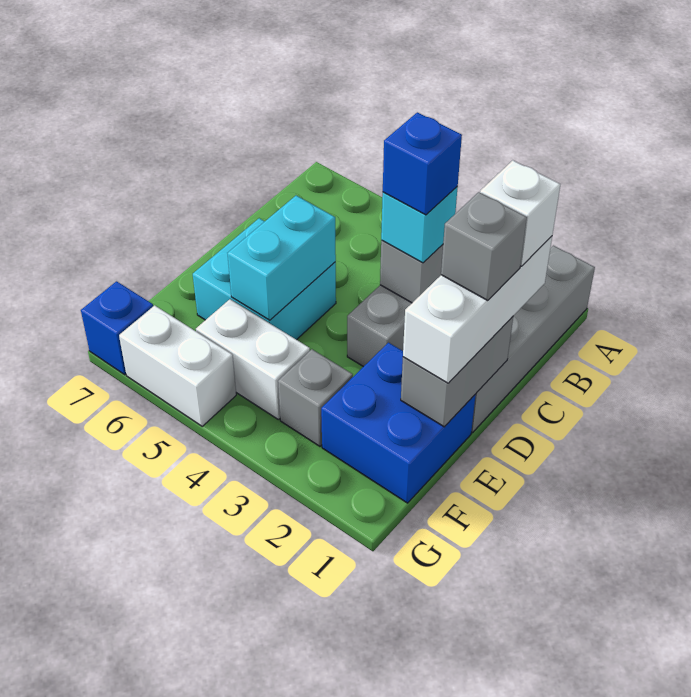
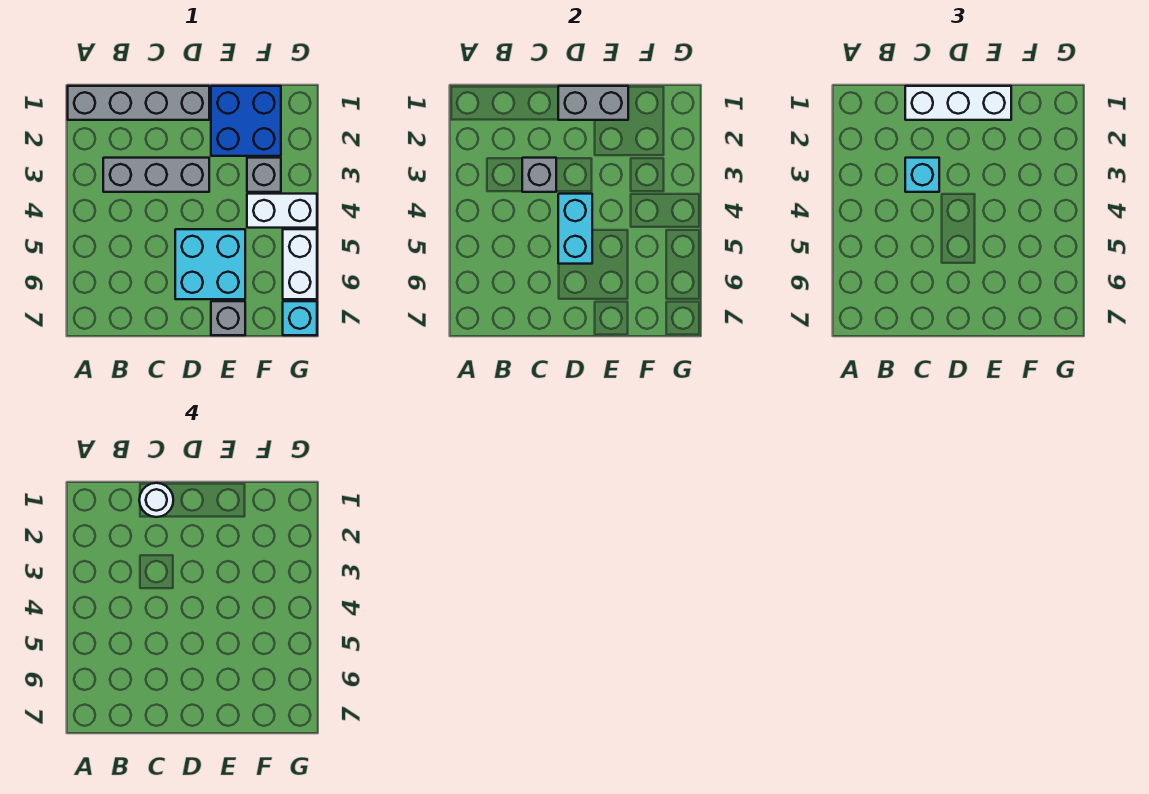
white brick C1 level 4 -> white round brick C1 level 4
blue brick C3 level 4 -> none
grey brick D1 level 4 -> grey brick E7 level 1
cyan brick D5:E5 level 2 -> cyan brick D4:D5 level 2
white brick F4:F5 level 1 -> white brick F4:G4 level 1
blue brick G7 level 1 -> cyan brick G7 level 1

